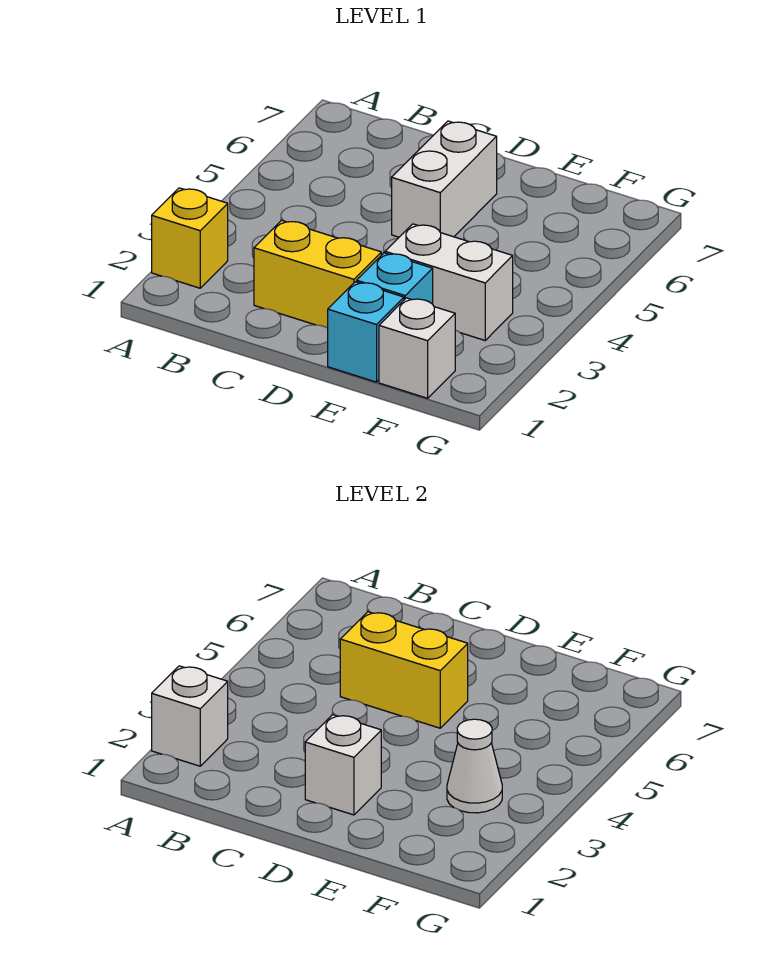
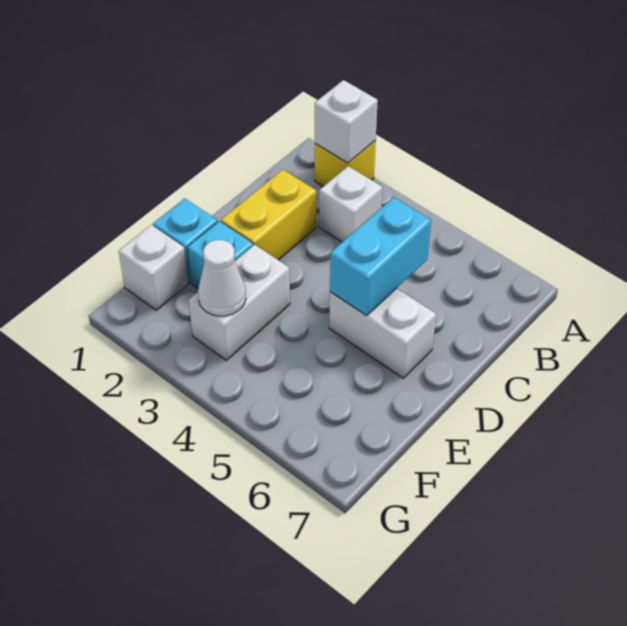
yellow brick C5:D5 level 2 -> cyan brick C5:D5 level 2
white brick D2 level 2 -> white brick B3 level 1

